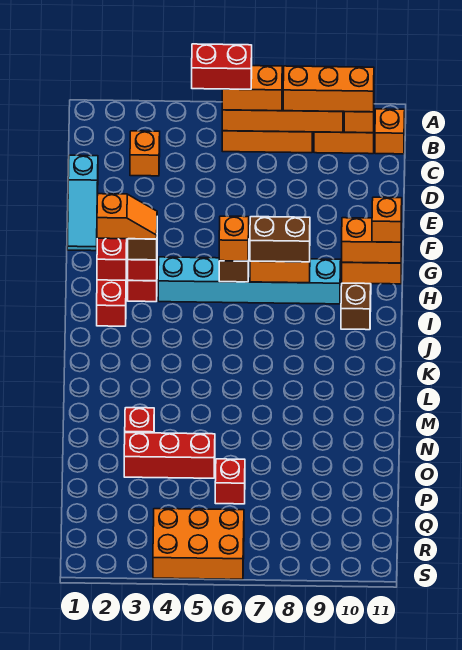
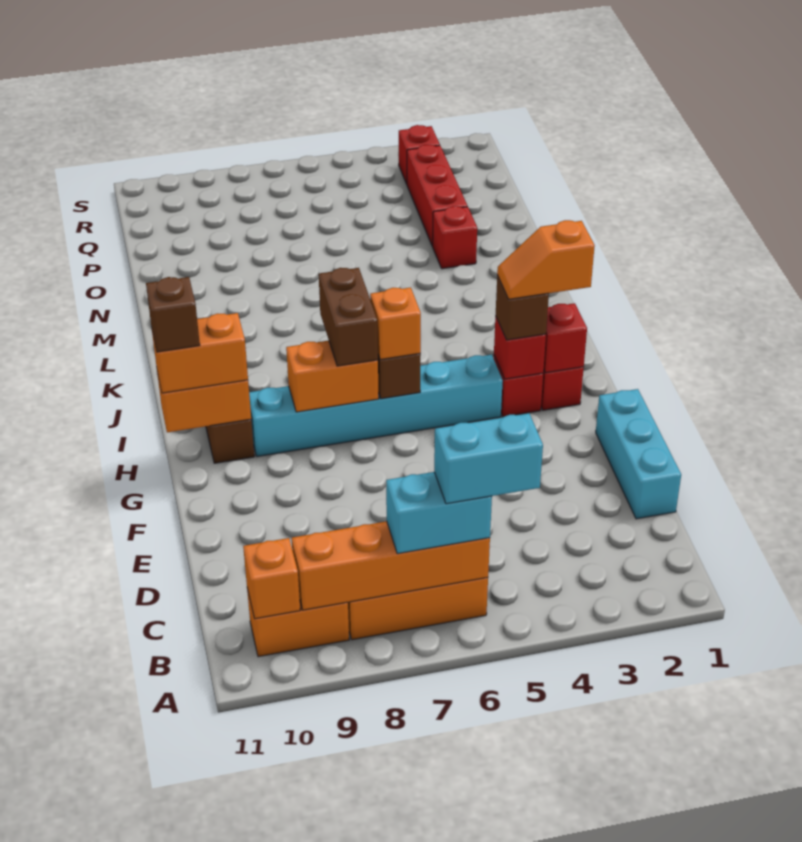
red brick B5:B6 level 4 -> cyan brick B5:B6 level 4
orange brick B6:B7 level 3 -> cyan brick B6:B7 level 3
orange brick B8:B10 level 3 -> none
orange brick B11 level 1 -> none
orange brick C3 level 1 -> none
cyan slope D1:F1 level 1 top D -> cyan brick D1:F1 level 1
brown brick H7:H8 level 3 -> brown brick H7:I7 level 3
orange brick H11 level 4 -> brown brick H11 level 4
red brick O3:O5 level 1 -> red brick O3:Q3 level 1
red brick P6 level 1 -> red brick R3 level 1
orange brick R4:S6 level 1 -> none

